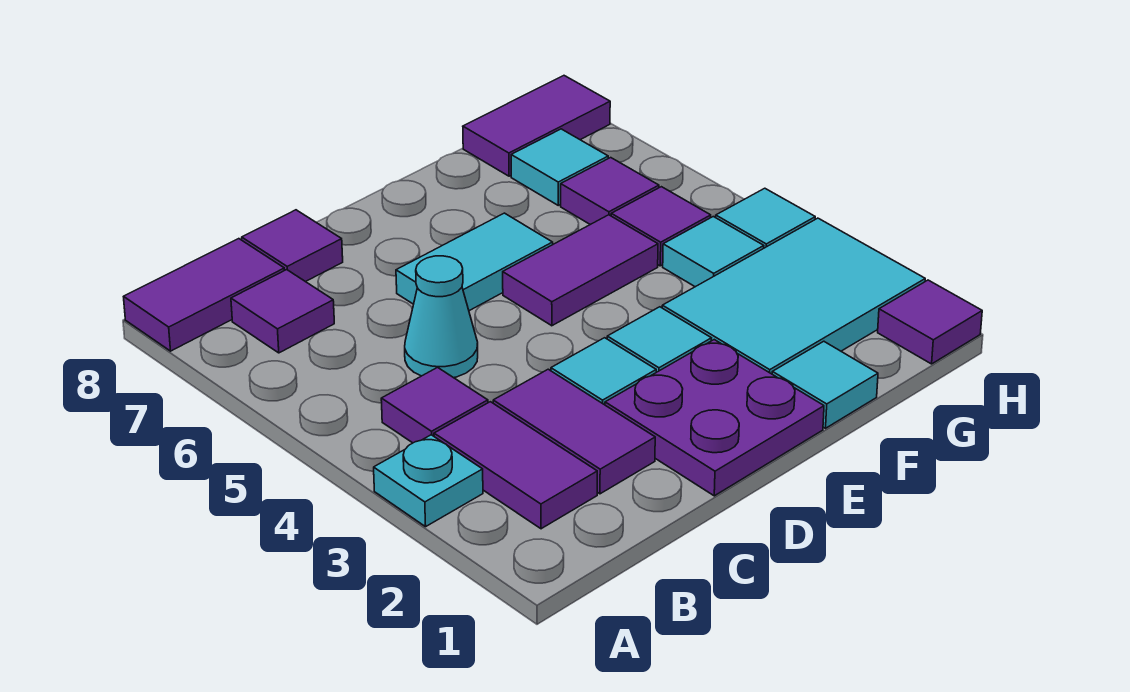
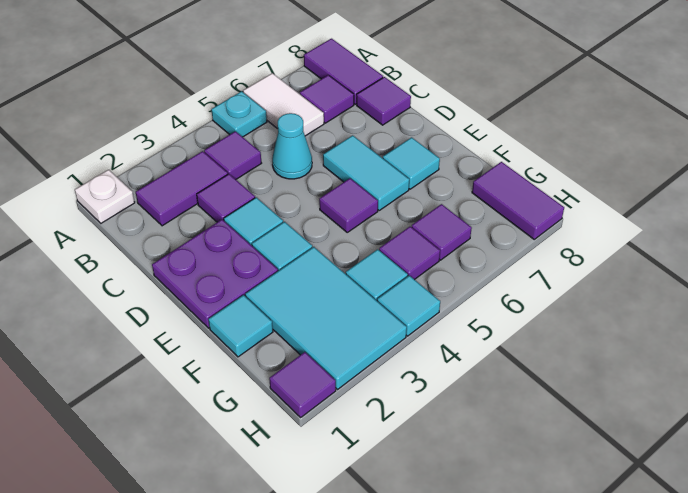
none -> white plate A1 level 1
cyan plate A3 level 1 -> cyan plate A5 level 1
none -> white tile A6:B6 level 1
purple tile C2:C3 level 1 -> purple tile C3 level 1
purple tile E5:F5 level 1 -> purple tile E5 level 1
cyan tile G7 level 1 -> cyan tile E7 level 1

